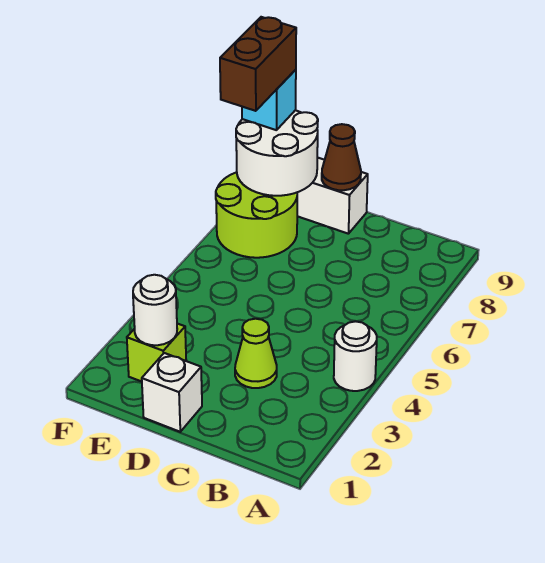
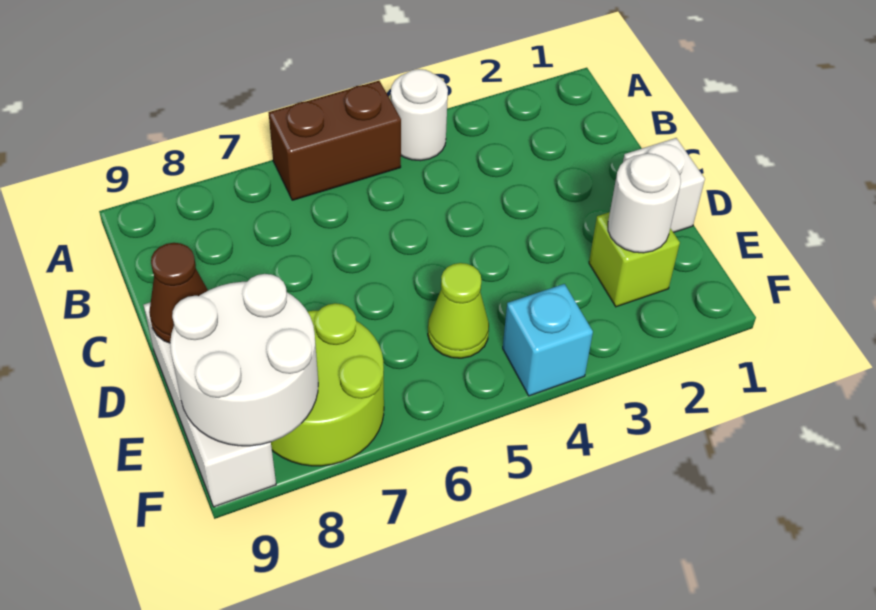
lime cone C3 level 1 -> lime cone E5 level 1
brown brick F8:F9 level 4 -> brown brick A5:A6 level 1
cyan brick F9 level 3 -> cyan brick F4 level 1

